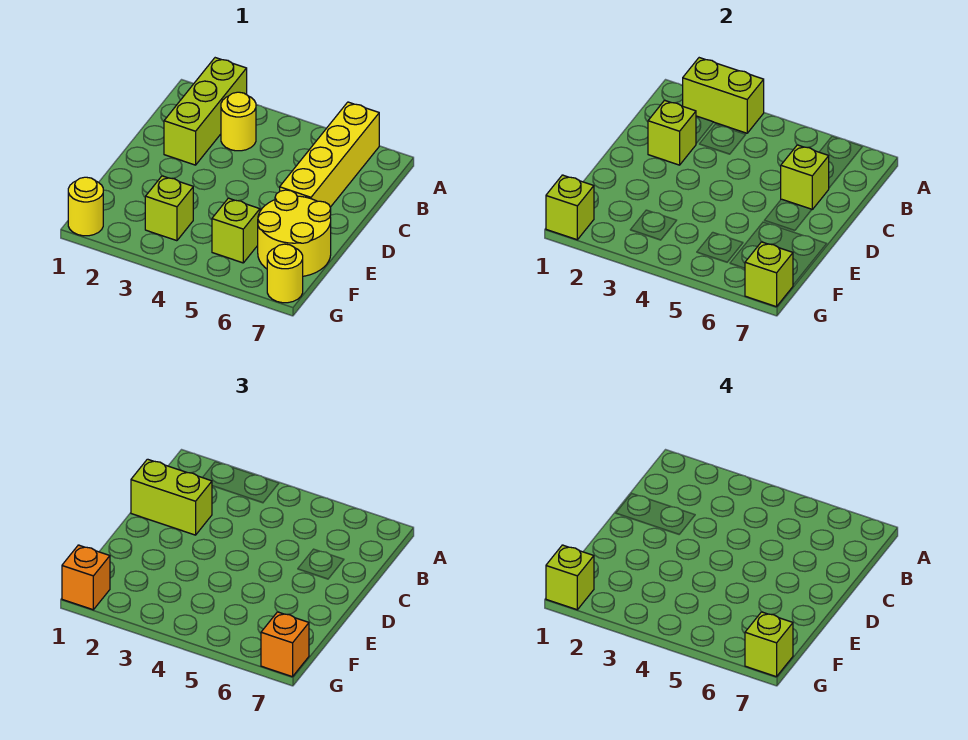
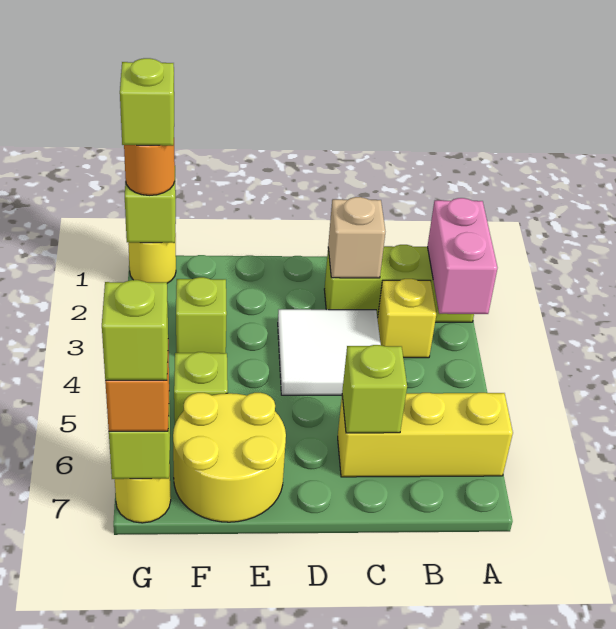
lime brick A2:A3 level 2 -> pink brick A2:A3 level 2
yellow brick A6:D6 level 1 -> yellow brick A6:C6 level 1
yellow round brick B3 level 1 -> yellow brick B3 level 1
lime brick C1:C2 level 3 -> none
lime brick C2 level 2 -> tan brick C2 level 2
none -> white tile C3:D4 level 1
orange brick G1 level 3 -> orange round brick G1 level 3

